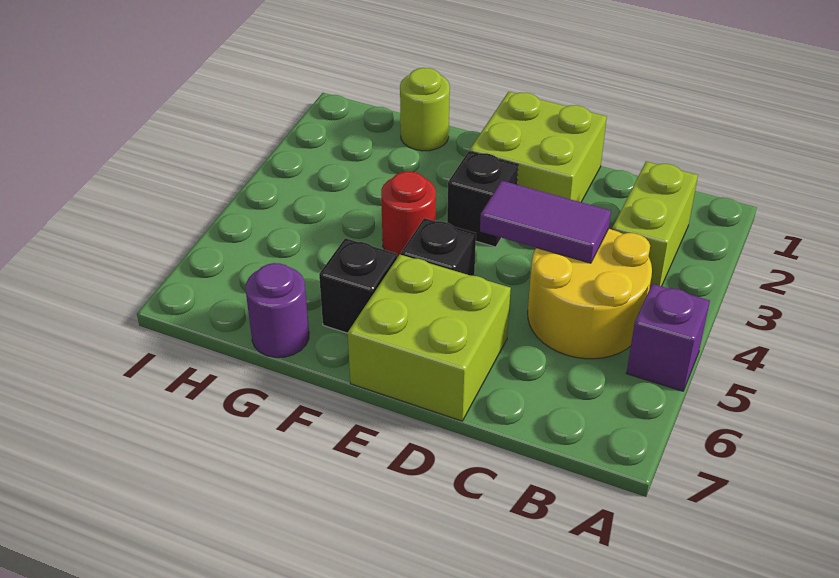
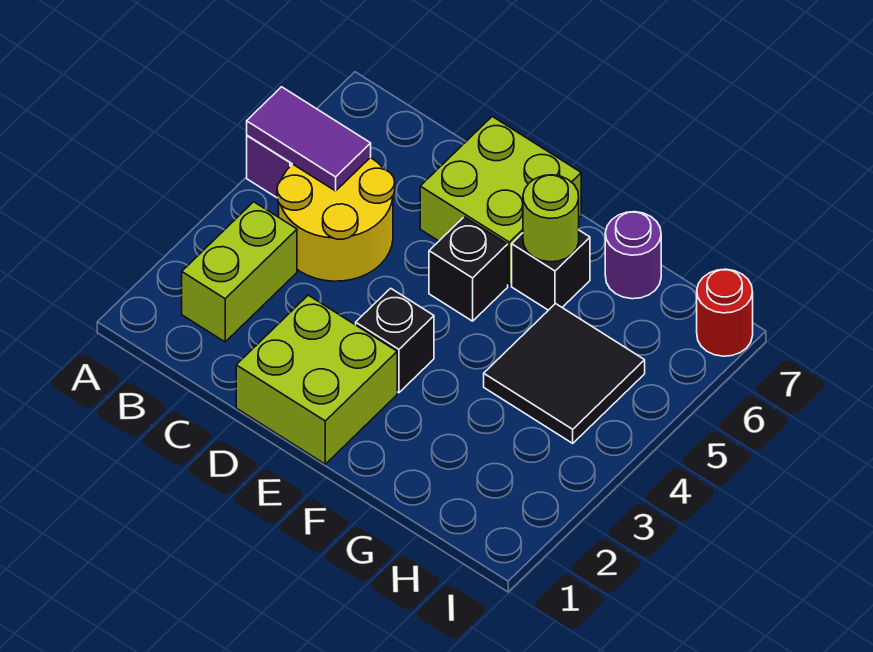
purple tile C4:D4 level 2 -> purple tile A5:B5 level 2
red round brick F4 level 1 -> red round brick I7 level 1
lime round brick G1 level 1 -> lime round brick F6 level 2
none -> black tile G4:H5 level 1

